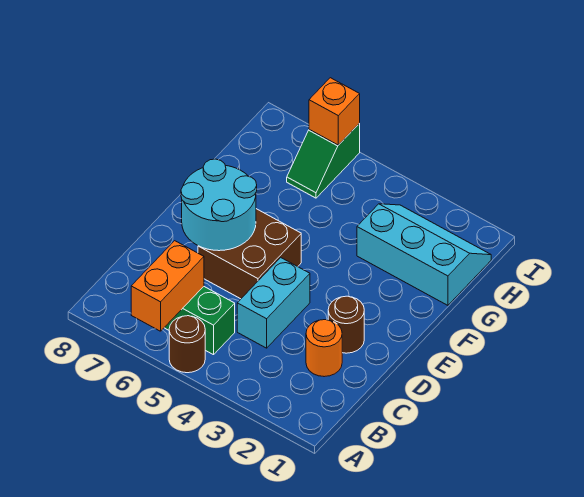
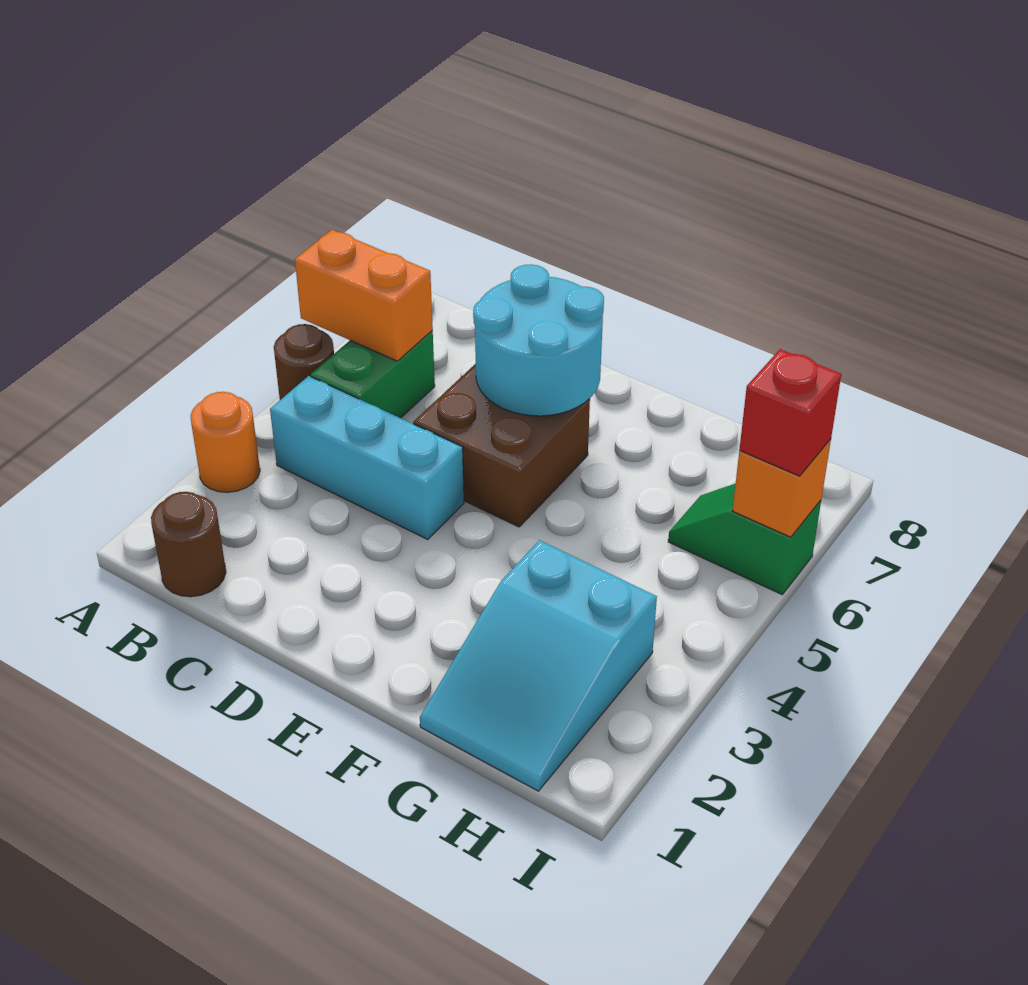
orange round brick C2 level 1 -> orange round brick A3 level 1
cyan brick C4:D4 level 1 -> cyan brick B4:D4 level 1
brown round brick D2 level 1 -> brown round brick B1 level 1
cyan slope G1:H3 level 1 top G -> cyan slope G1:H3 level 1 top 3
none -> red brick I6 level 3

